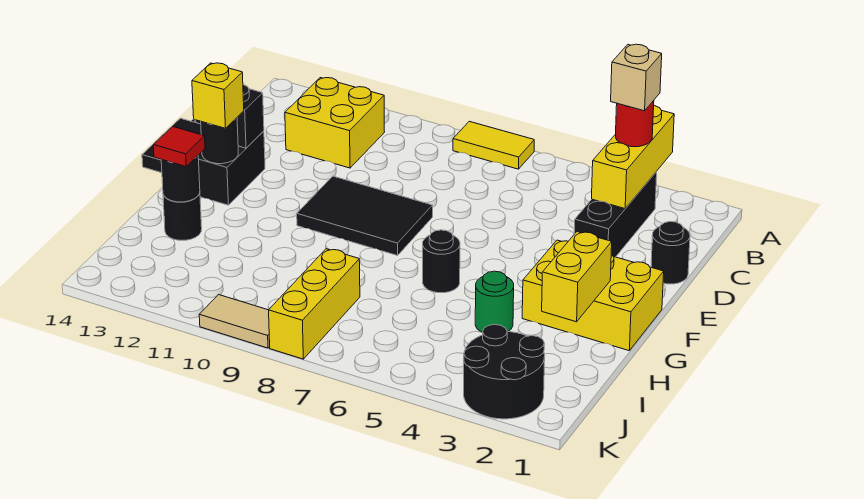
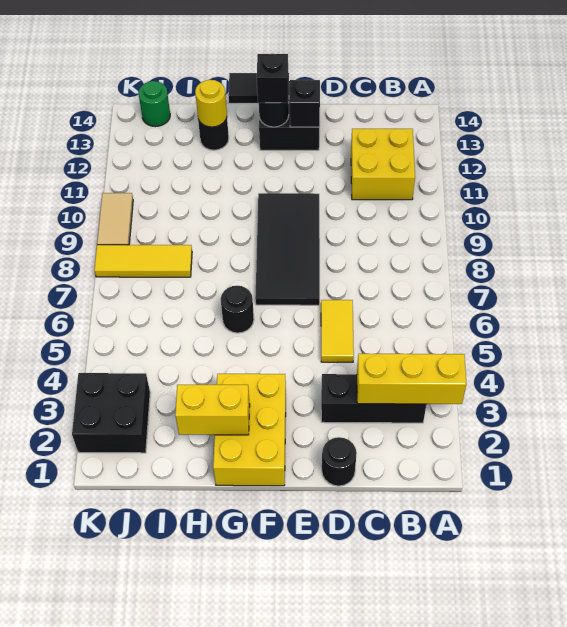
yellow tile A7:A8 level 1 -> yellow tile D5:D6 level 1
red round brick B3 level 3 -> none
tan brick B3 level 4 -> none
black tile E8:F10 level 1 -> black tile E7:F10 level 1
yellow brick F13 level 3 -> black brick F13 level 3
green round brick H4 level 1 -> green round brick J14 level 1
black round brick H13 level 2 -> yellow round brick H13 level 2
red tile H13 level 3 -> none
yellow brick I8:K8 level 1 -> yellow tile I8:K8 level 1
black round brick J2:K3 level 1 -> black brick J2:K3 level 1

